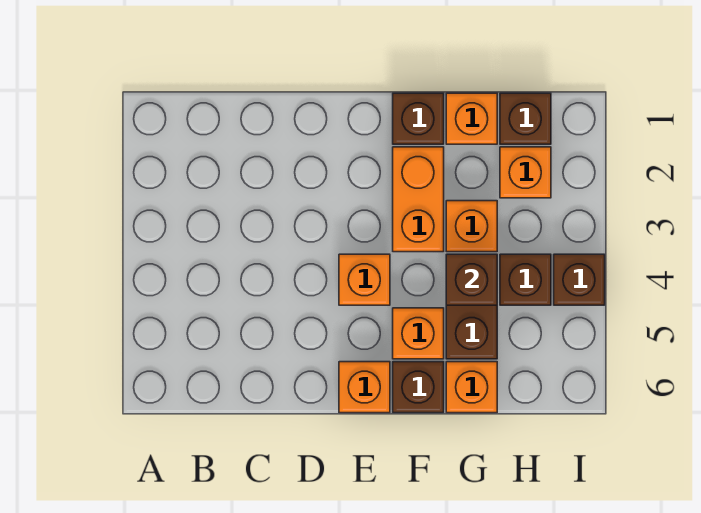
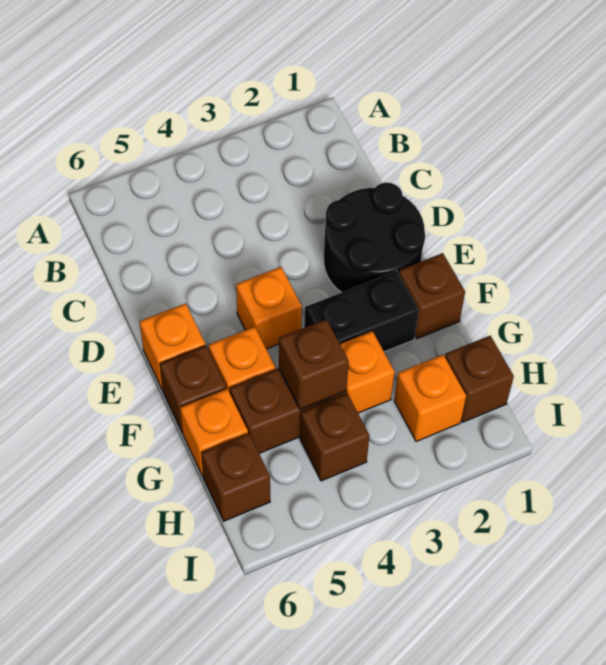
none -> black round brick D1:E2 level 1
orange brick F2:F3 level 1 -> black brick F2:F3 level 1
orange brick G1 level 1 -> none
brown brick I4 level 1 -> brown brick H6 level 1

